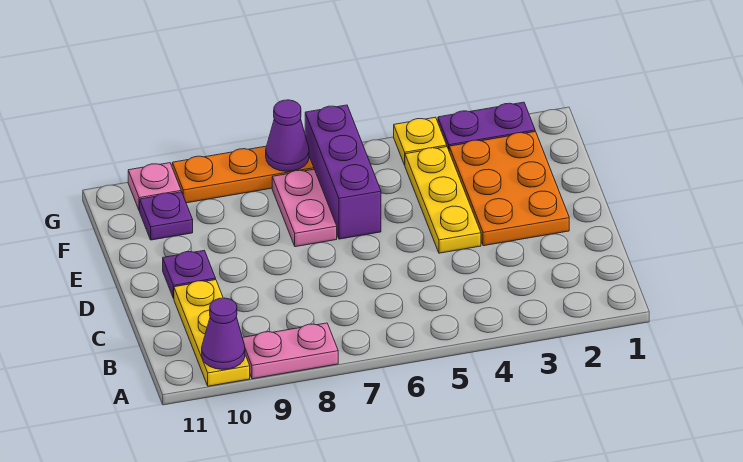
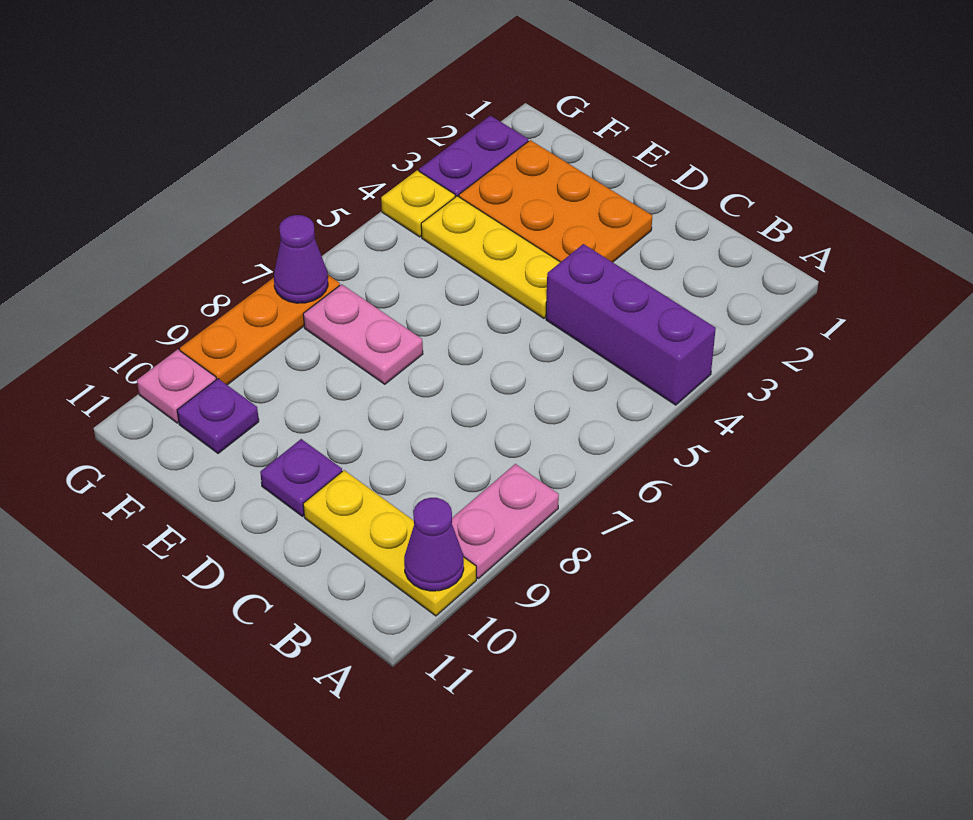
purple brick E6:G6 level 1 -> purple brick A4:C4 level 1

